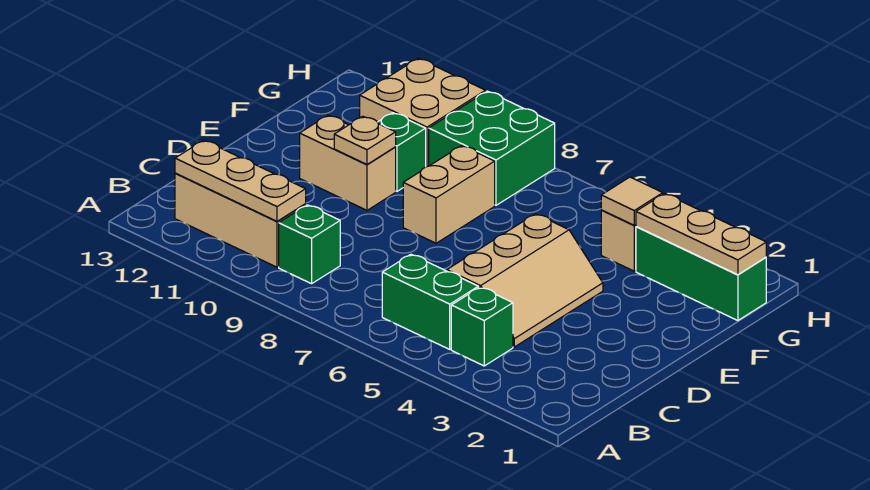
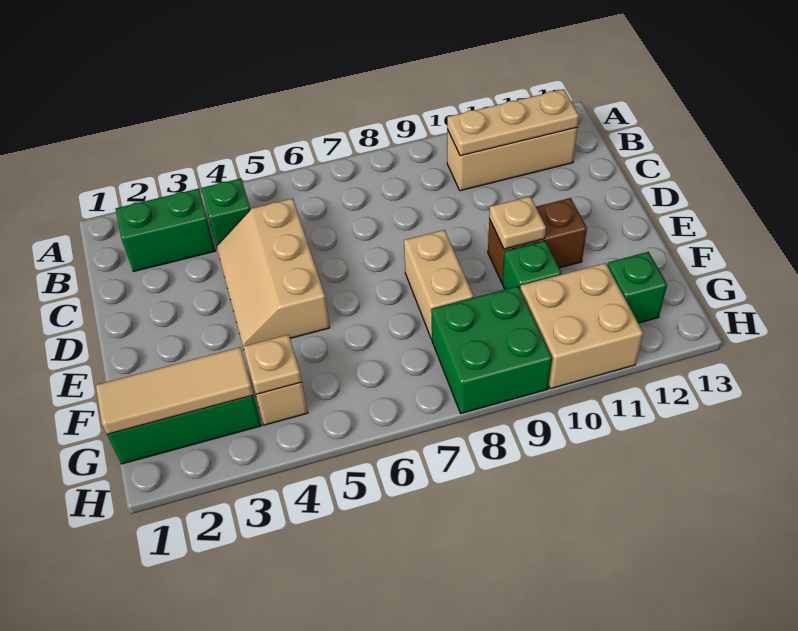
green brick B5:B6 level 1 -> green brick B2:B3 level 1
green brick B9 level 1 -> green brick G12 level 1
tan brick E10:E11 level 1 -> brown brick E10:E11 level 1
tan plate G1:G3 level 2 -> tan tile G1:G3 level 2
tan tile G4 level 2 -> tan plate G4 level 2

